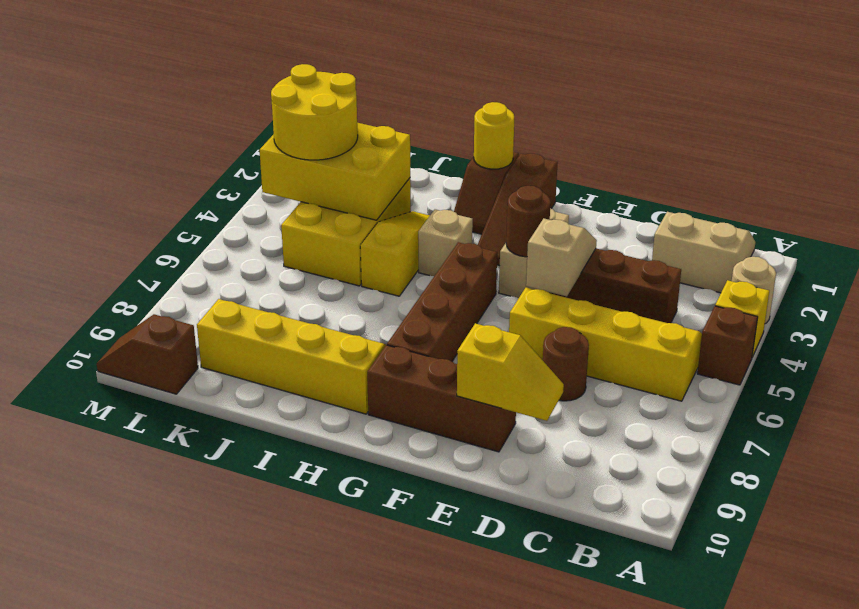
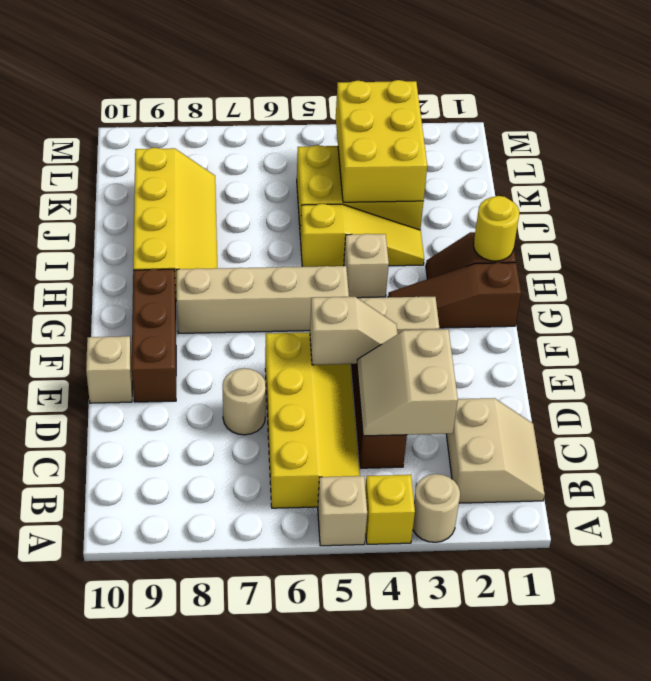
brown brick A5 level 1 -> tan brick A5 level 1
none -> tan slope C3:D4 level 2 top 3
brown round brick D7 level 1 -> tan round brick D7 level 1
yellow slope D9:E9 level 2 top E -> none
none -> tan brick E10 level 1
brown round brick F4 level 2 -> none
brown brick G5:G8 level 1 -> tan brick G5:G8 level 1
yellow round brick K3:L4 level 3 -> none
brown slope L10:M10 level 1 top L -> none

